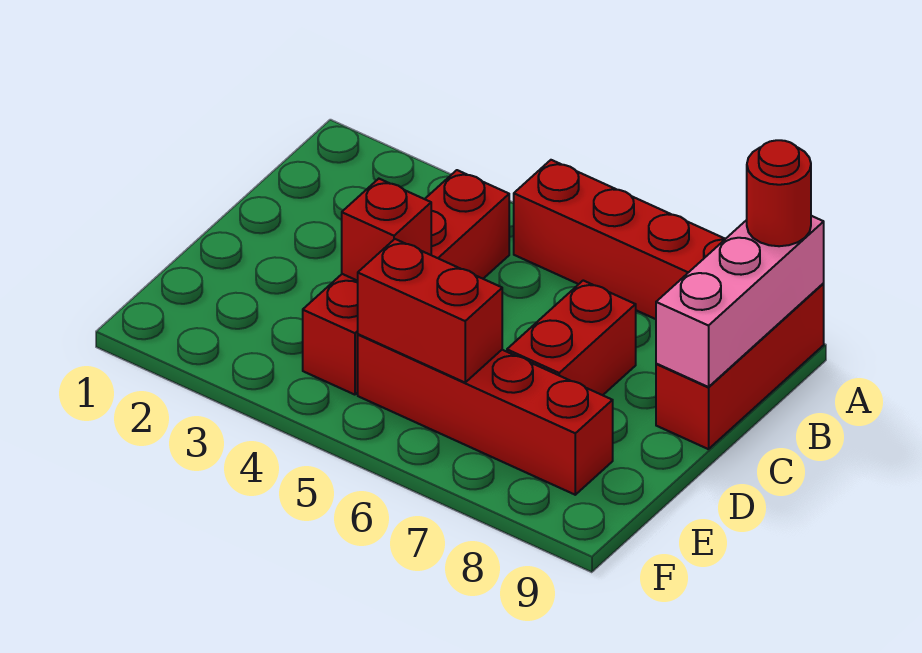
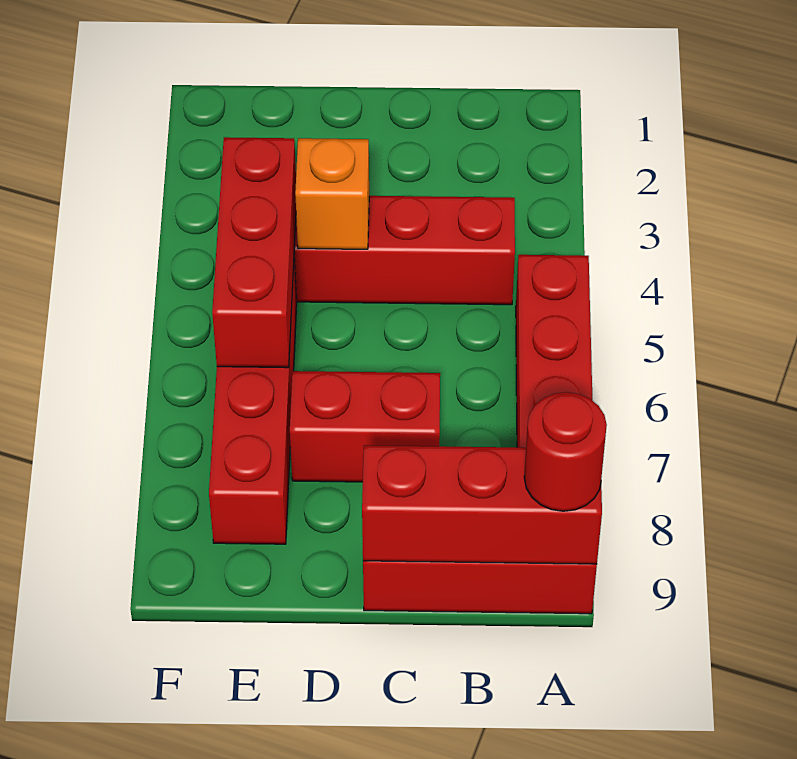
pink brick A9:C9 level 2 -> red brick A9:C9 level 2
red brick D4 level 2 -> orange brick D4 level 2
red brick E5:E6 level 2 -> red brick E4:E6 level 2

